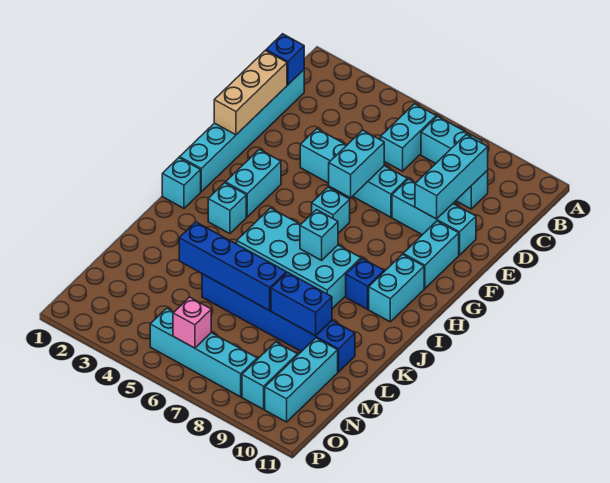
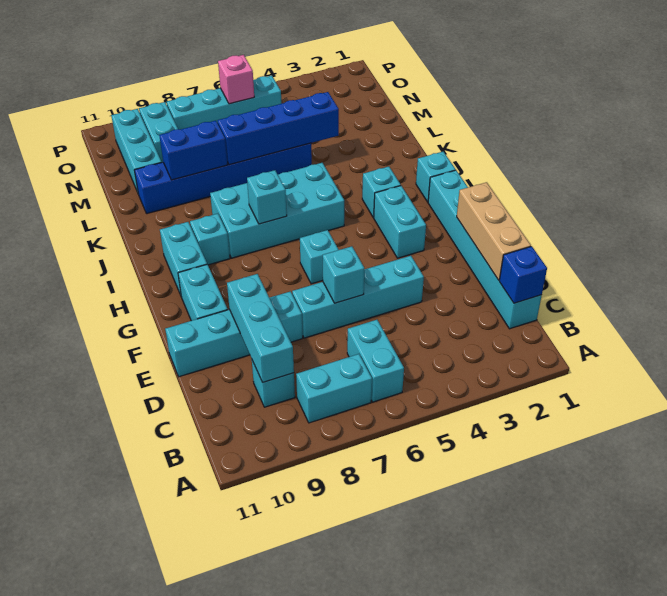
cyan brick E6:F6 level 2 -> cyan brick E6 level 2
cyan brick E8:E10 level 1 -> cyan brick E8:E11 level 1
blue brick I9 level 1 -> cyan brick I9 level 1

